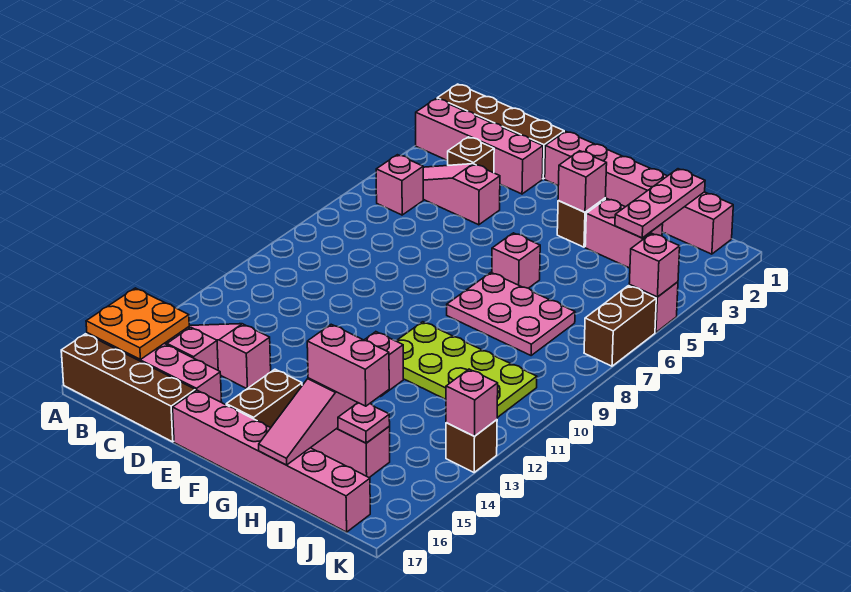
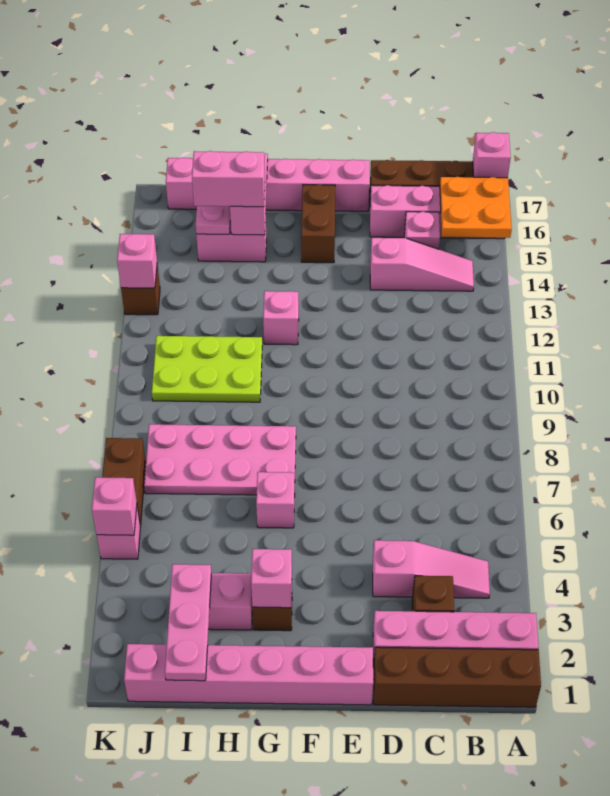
pink brick B5 level 1 -> pink brick A17 level 2
pink plate G7:I8 level 1 -> pink plate G7:J8 level 1
lime plate G10:J11 level 1 -> lime plate H10:J11 level 1

